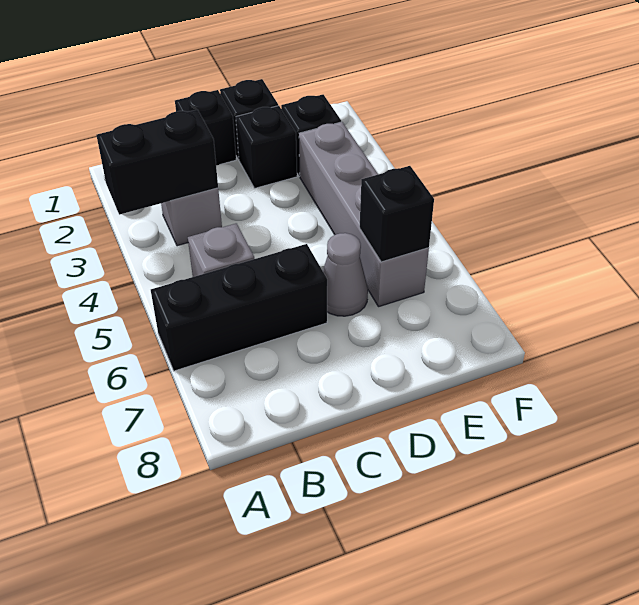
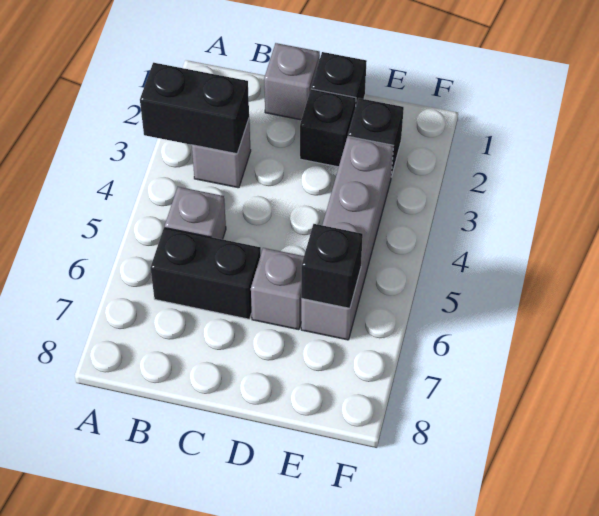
black brick A6:C6 level 1 -> black brick B6:C6 level 1
black brick C1 level 1 -> grey brick C1 level 1
grey cone D6 level 1 -> grey brick D6 level 1

